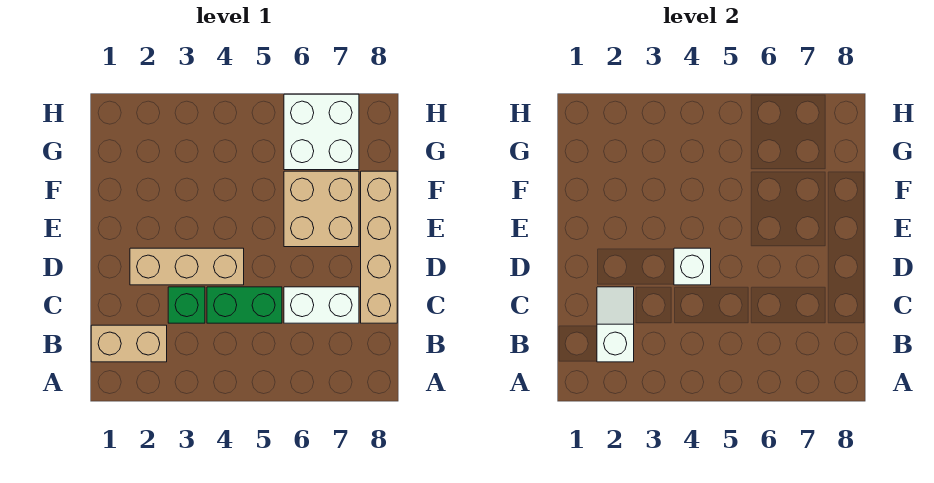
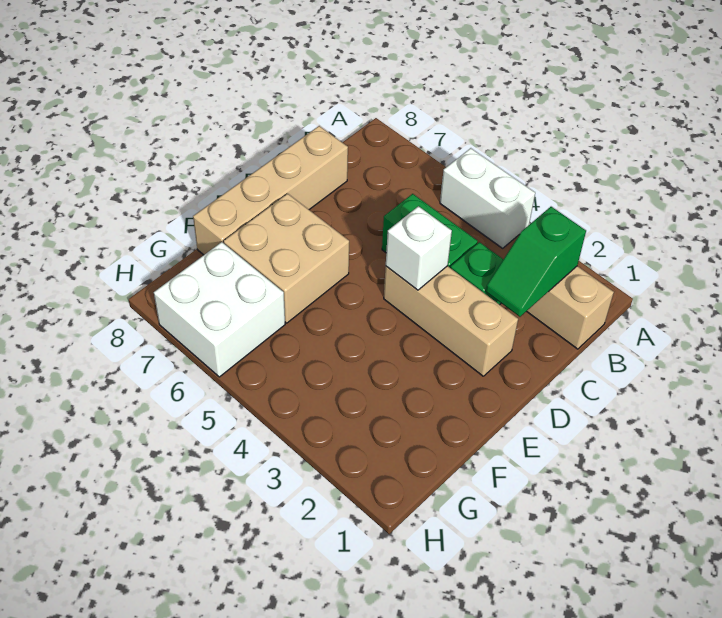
white slope B2:C2 level 2 top B -> green slope B2:C2 level 2 top B
white brick C6:C7 level 1 -> white brick A4:A5 level 1

